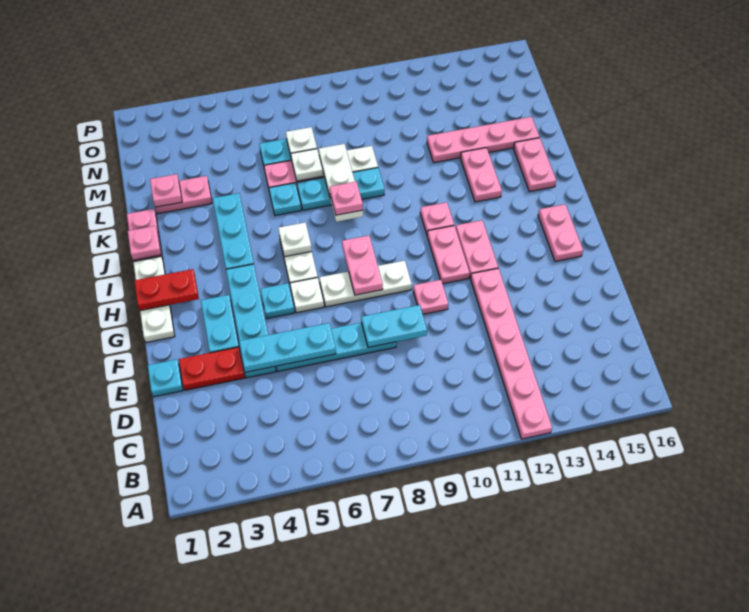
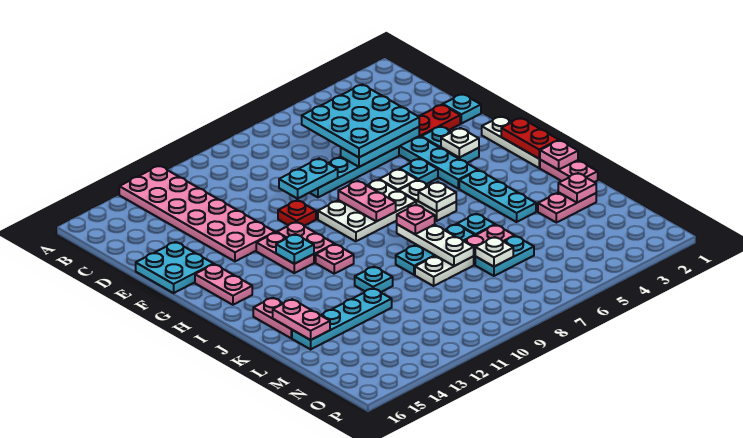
pink plate A12:F12 level 1 -> pink plate A12:F13 level 1
none -> cyan plate C4:E6 level 3
none -> cyan plate E15:F16 level 1
pink plate F10 level 1 -> red plate F10 level 1
white plate G7:G9 level 1 -> white plate G7:H9 level 1
red plate H1:H2 level 2 -> red plate H1:I1 level 2
none -> cyan plate H12 level 2
pink plate J13:K13 level 1 -> pink plate K15:L15 level 2
none -> cyan plate K11 level 1
white plate L7 level 2 -> white plate G3 level 2
pink plate L12:L15 level 1 -> cyan plate L12:L15 level 1

